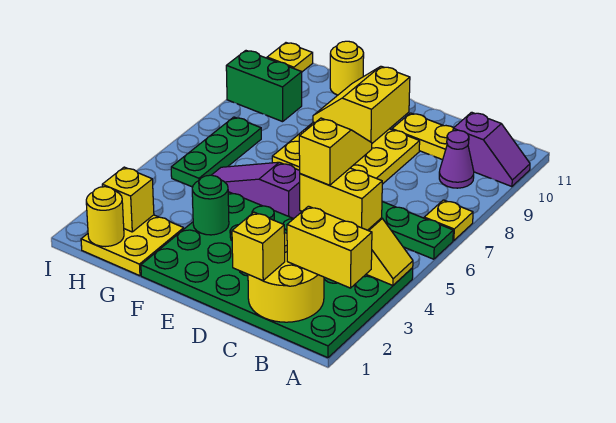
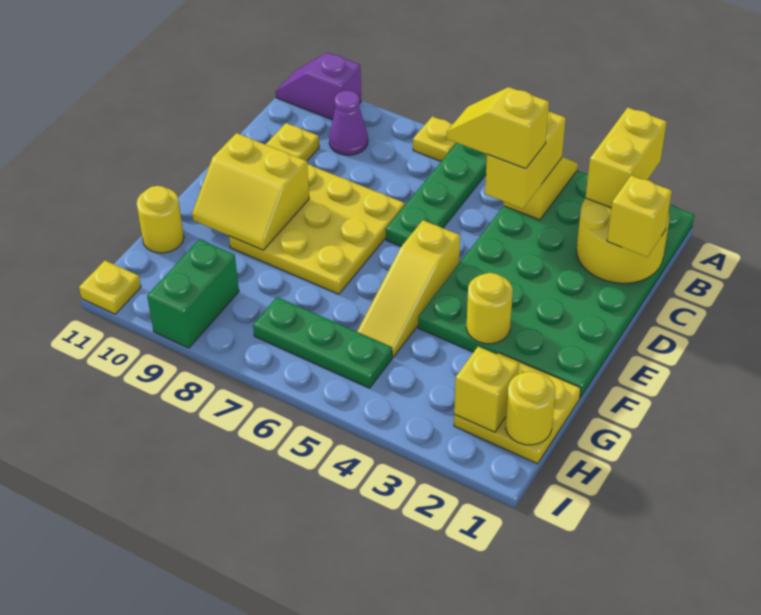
purple slope A10:B10 level 1 top B -> purple slope A10:A11 level 1 top 10
purple slope E5:G5 level 1 top E -> yellow slope E5:G5 level 1 top E
green round brick F3 level 2 -> yellow round brick F3 level 2

